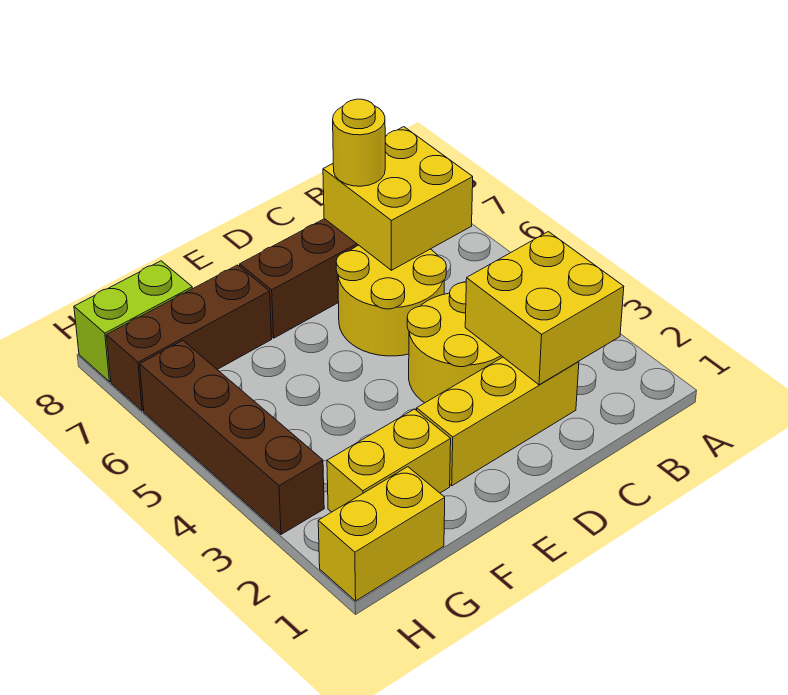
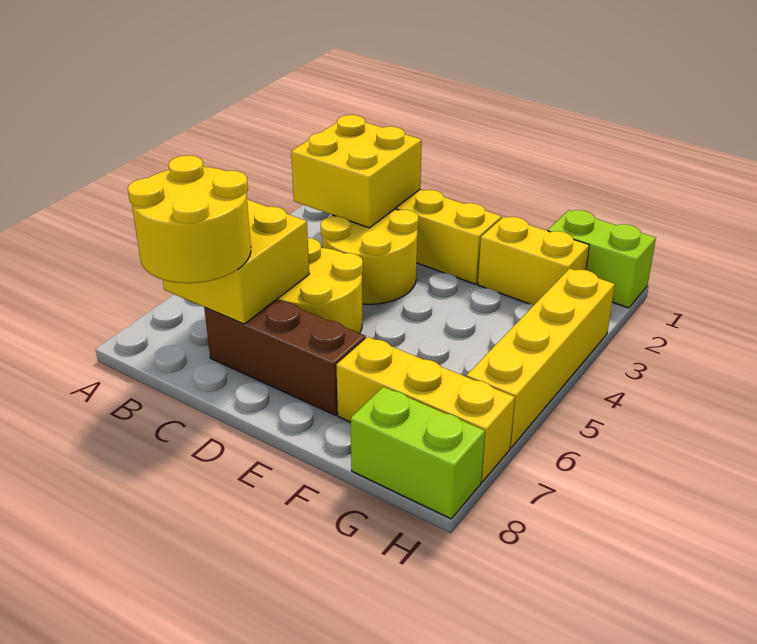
yellow round brick C7 level 3 -> yellow round brick B7:C8 level 3
brown brick F7:H7 level 1 -> yellow brick F7:H7 level 1
yellow brick G1:H1 level 1 -> lime brick G1:H1 level 1
brown brick H3:H6 level 1 -> yellow brick H3:H6 level 1

